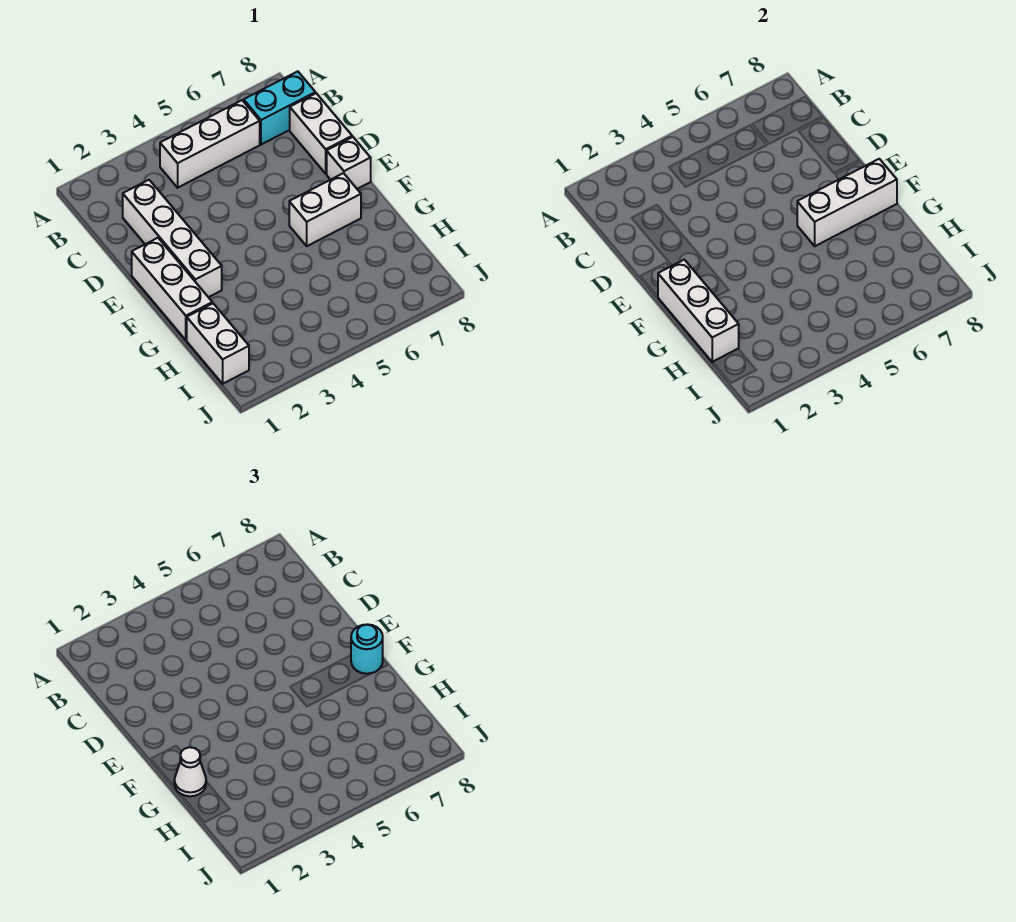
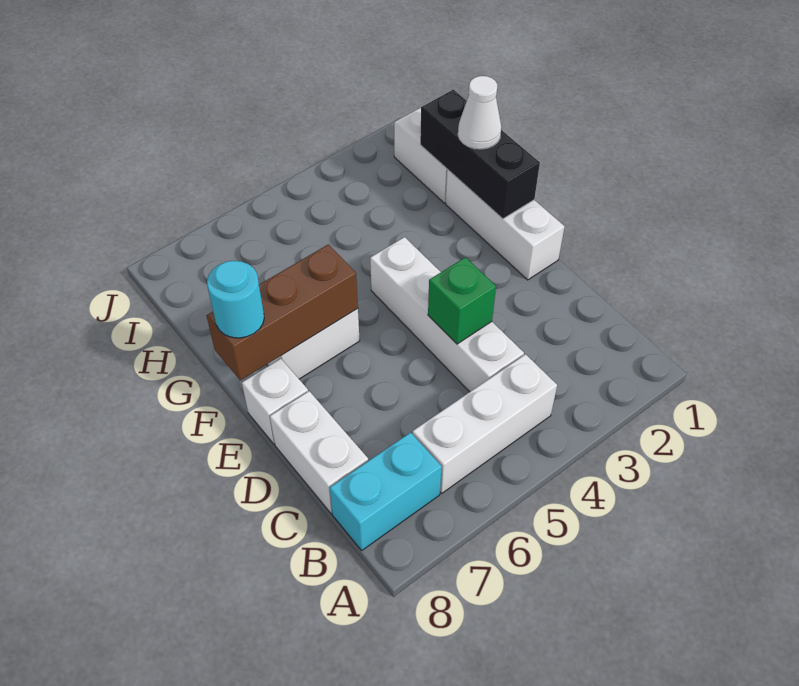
white brick C2:F2 level 1 -> white brick C4:F4 level 1
none -> green brick D4 level 2
white brick F1:H1 level 2 -> black brick F1:H1 level 2
white brick F6:F8 level 2 -> brown brick F6:F8 level 2

